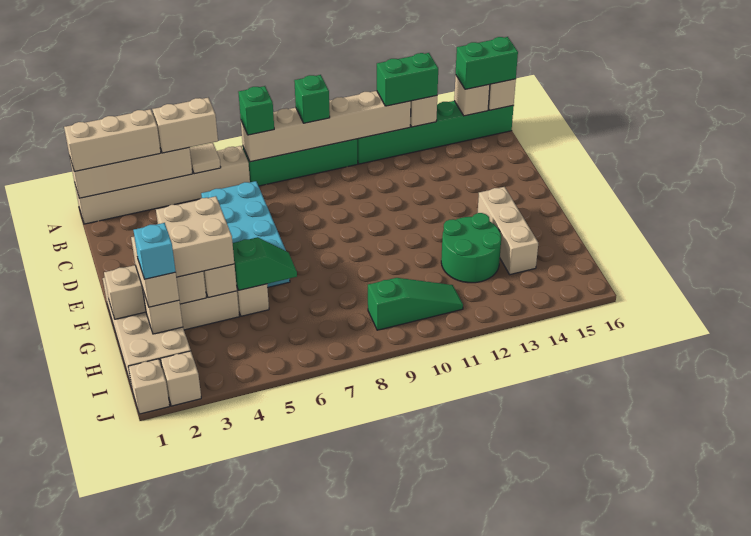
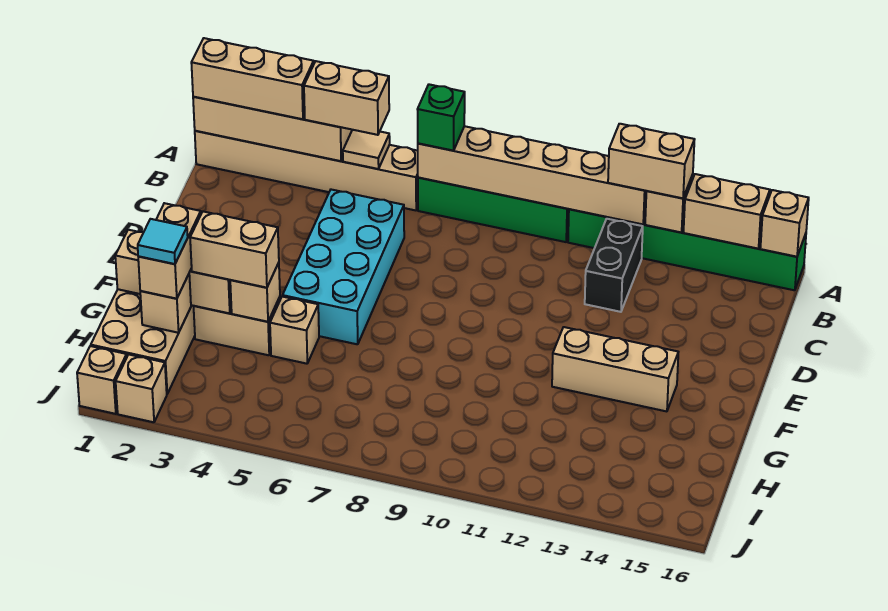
green brick A9 level 3 -> none
green brick A12:A13 level 3 -> tan brick A12:A13 level 3
tan brick A15 level 2 -> tan brick A14:A15 level 2
green brick A15:A16 level 3 -> none
none -> black brick B12:C12 level 1
tan brick F3:G4 level 3 -> tan brick G3:G4 level 3
tan brick F14:H14 level 1 -> tan brick F12:F14 level 1
green slope G5:G6 level 2 top 5 -> none
green round brick G12:H13 level 1 -> none
cyan brick H2 level 4 -> cyan tile H2 level 4
green slope I9:I11 level 1 top 9 -> none

